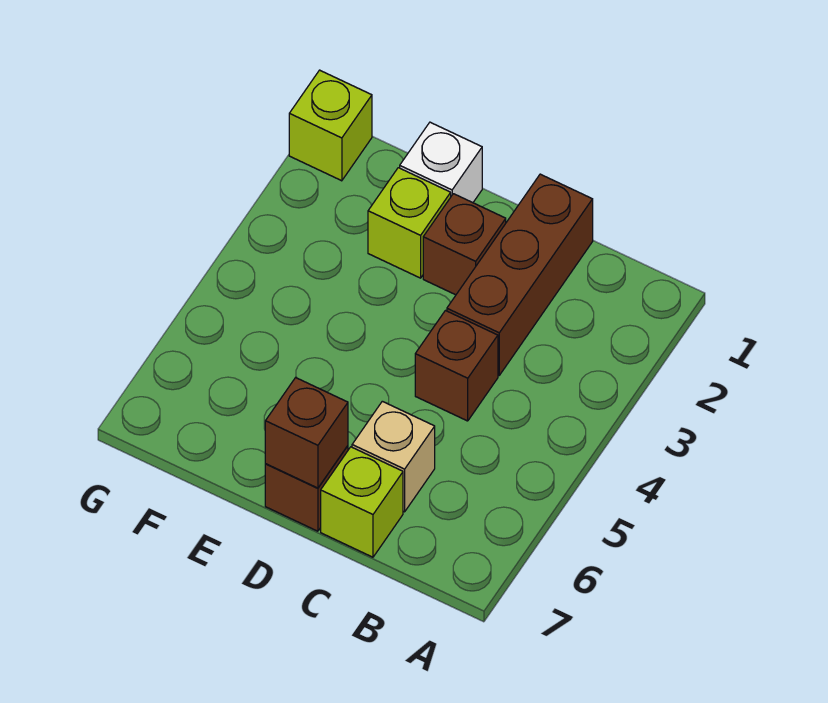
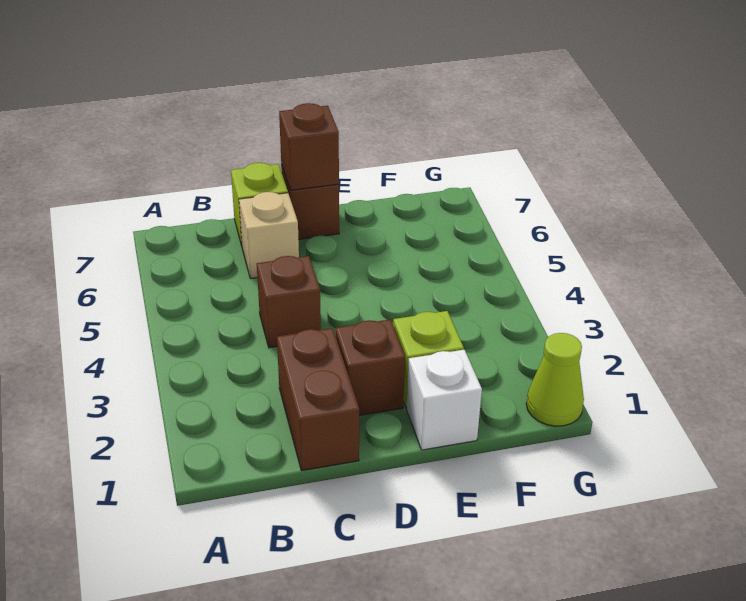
brown brick C1:C3 level 1 -> brown brick C1:C2 level 1
lime brick G1 level 1 -> lime cone G1 level 1

